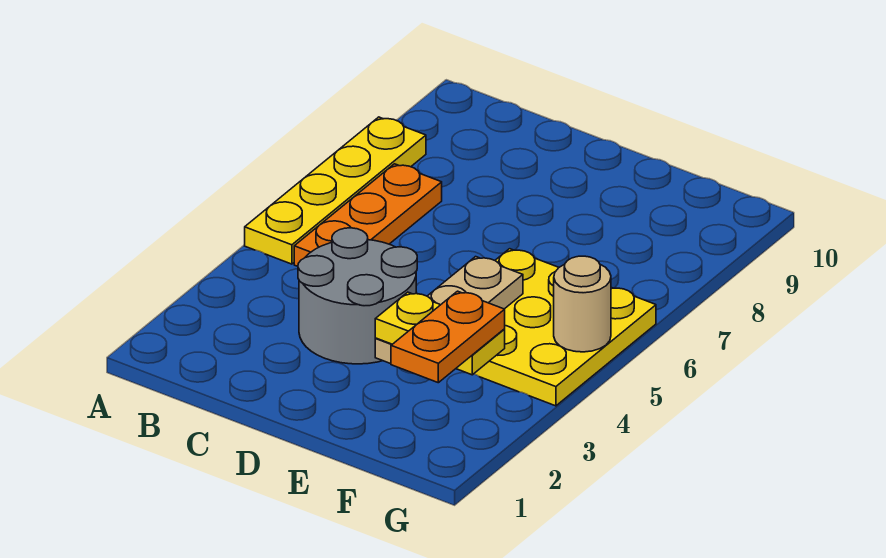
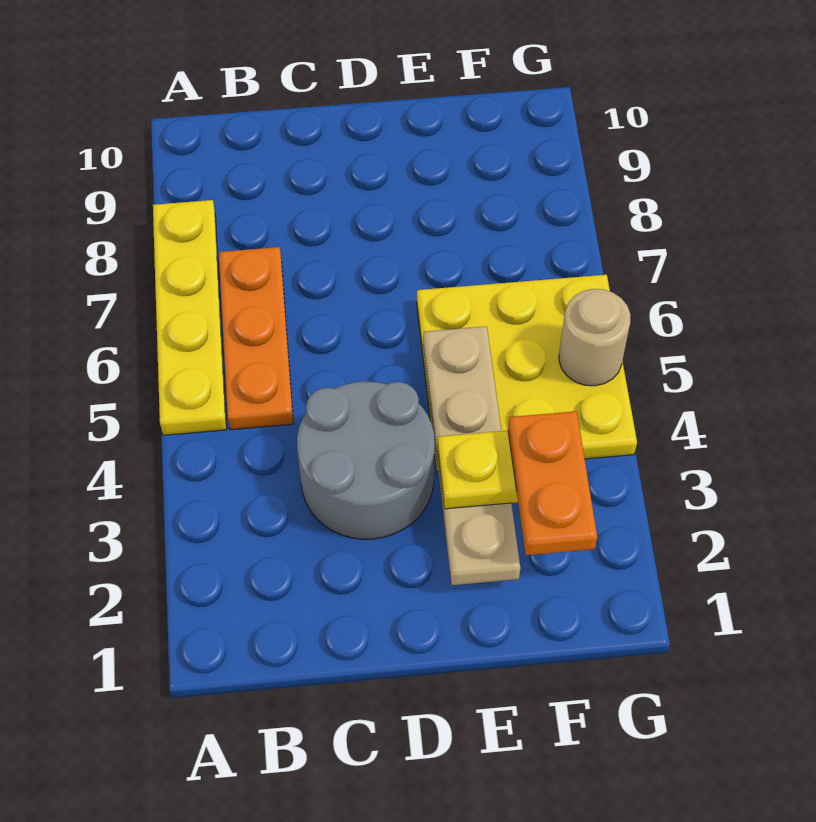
tan plate E3:E5 level 2 -> tan plate E2:E5 level 2

